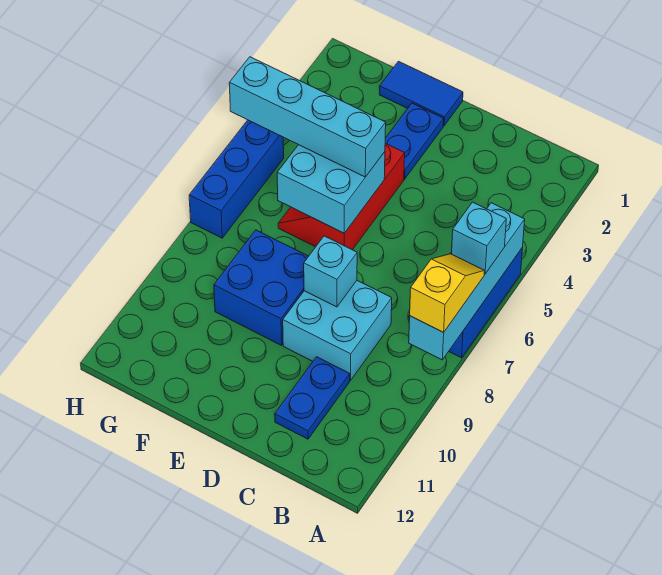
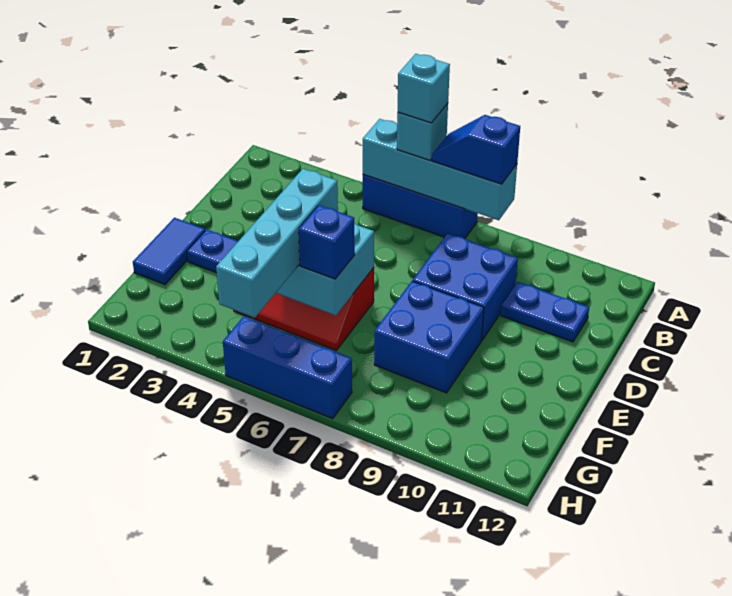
yellow slope A7:A8 level 3 top 8 -> blue slope A7:A8 level 3 top 8
cyan brick C8:D9 level 1 -> blue brick C8:D9 level 1
cyan brick D8 level 2 -> cyan brick A6 level 4
none -> blue brick F6 level 3

